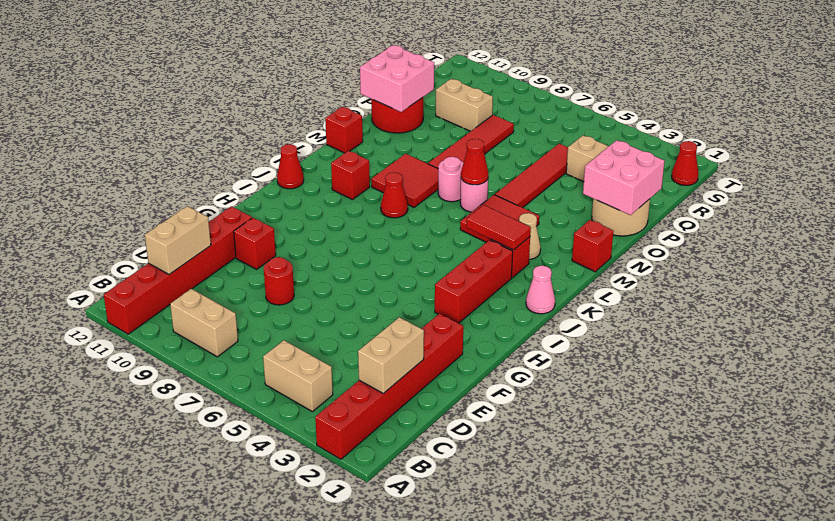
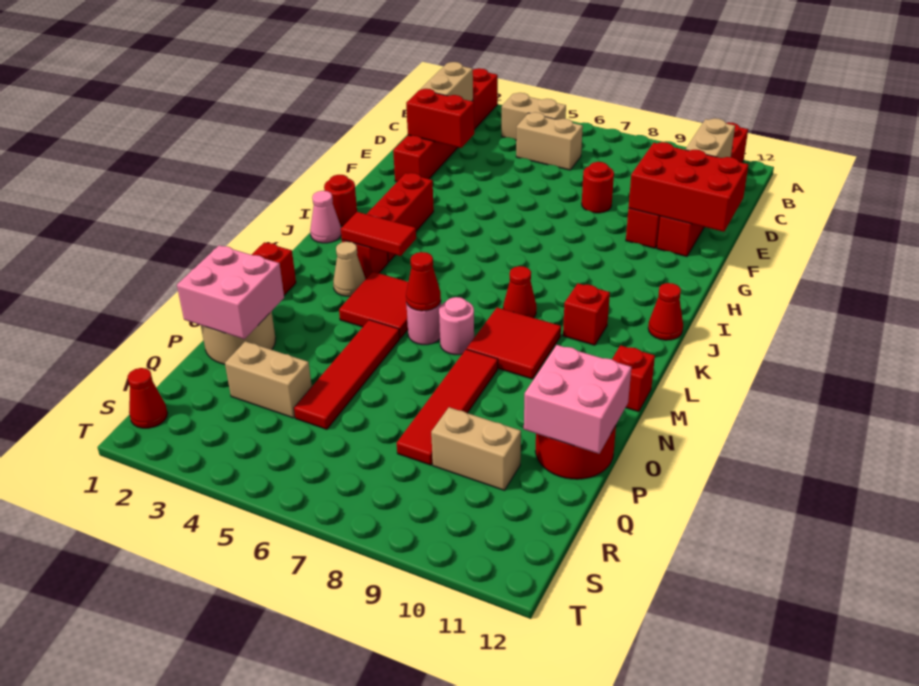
tan brick B8:B9 level 1 -> tan brick C5:C6 level 1
none -> red brick E2:E3 level 2
none -> red brick E10:F12 level 2
none -> red round brick I1 level 1

